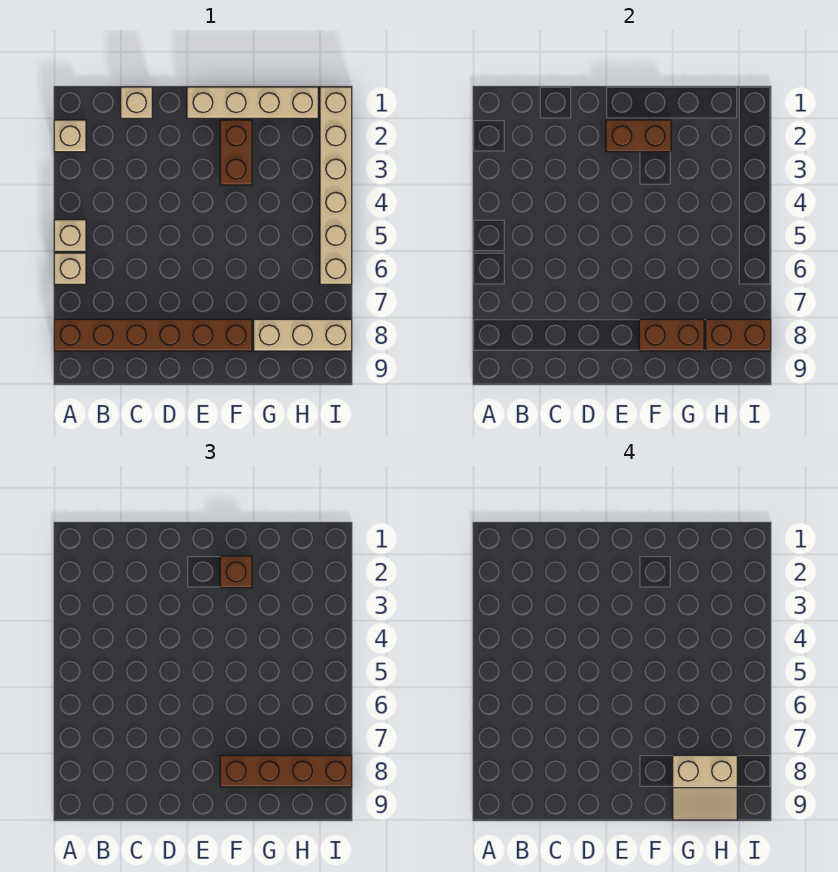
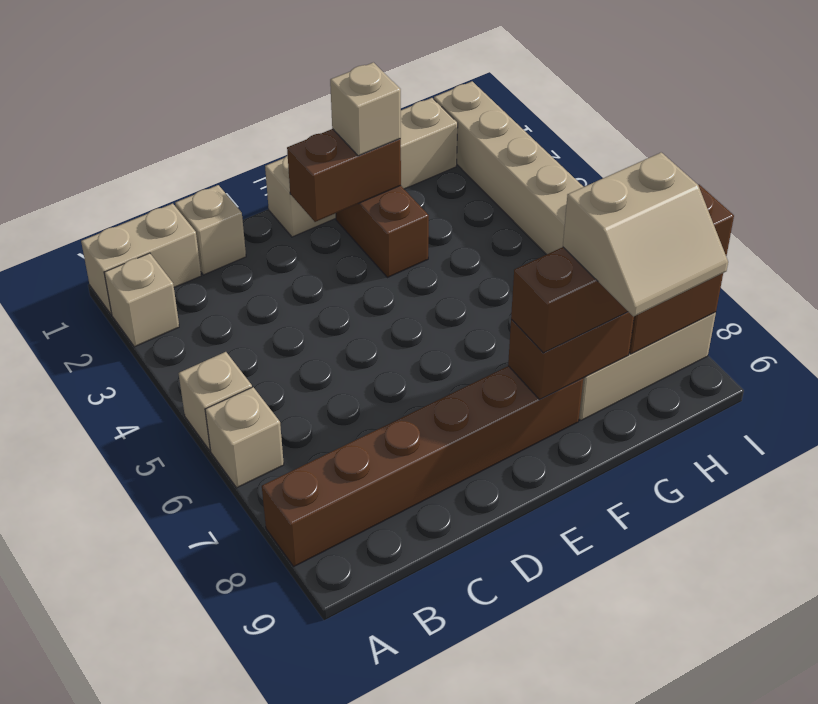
none -> tan brick A1:B1 level 1
brown brick F2 level 3 -> tan brick F2 level 3

